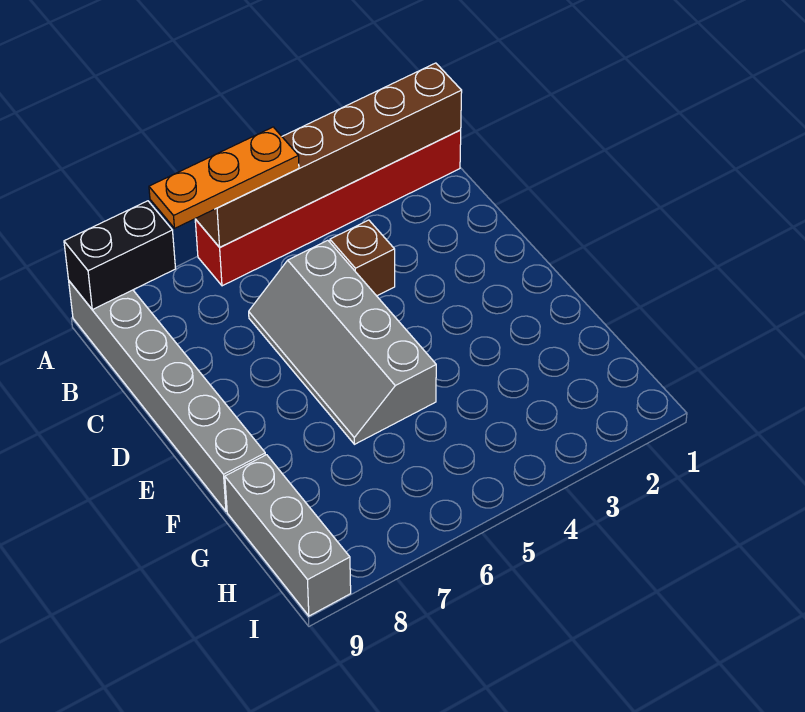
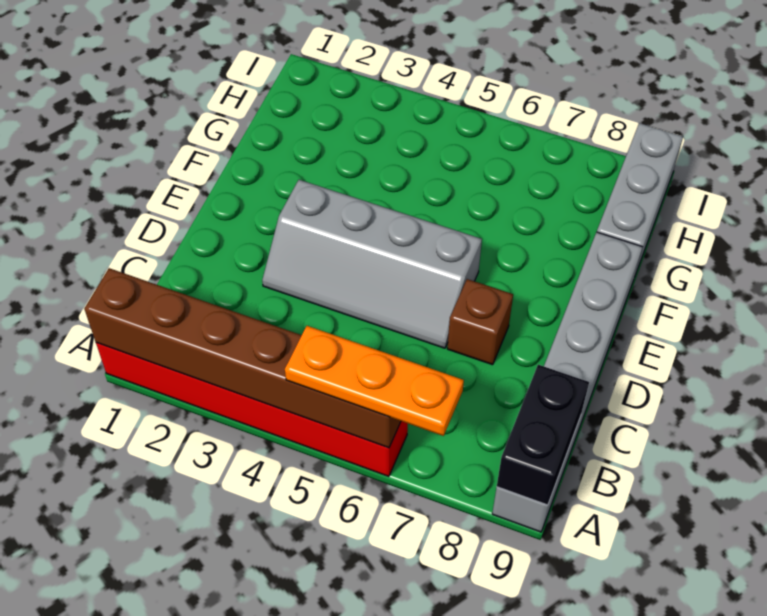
black brick A8:A9 level 2 -> black brick A9:B9 level 2
brown brick C4 level 1 -> brown brick D7 level 1
grey slope C5:F6 level 1 top 5 -> grey slope D3:E6 level 1 top E

